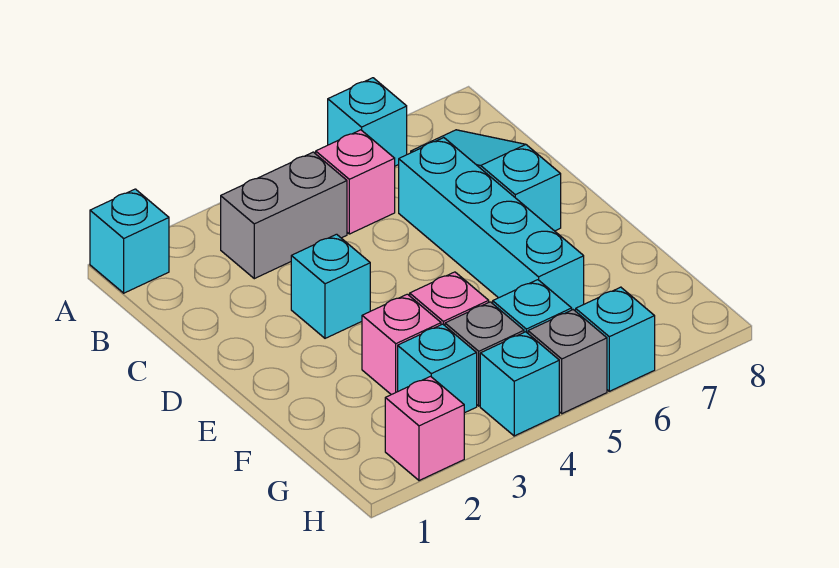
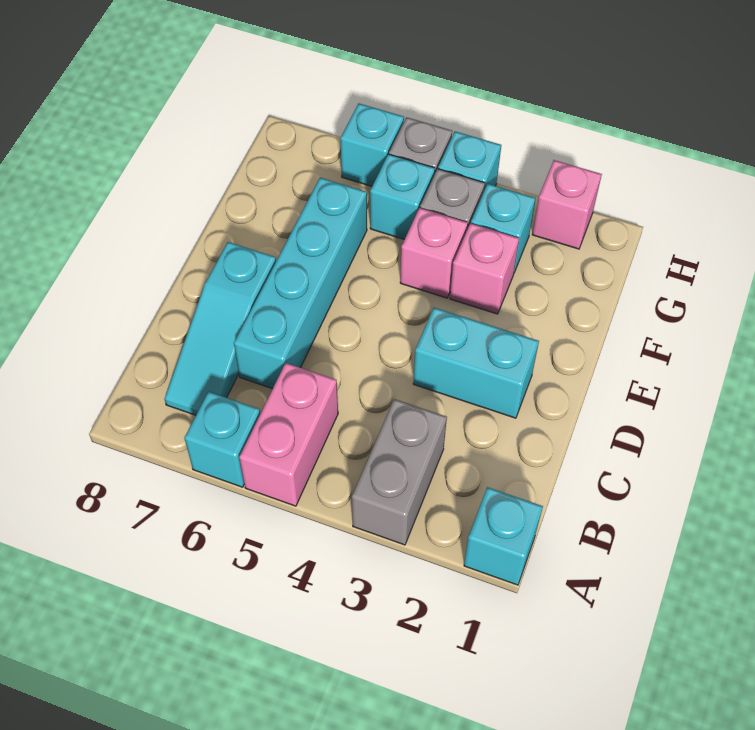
grey brick B3:B4 level 1 -> grey brick A3:B3 level 1
pink brick B5 level 1 -> pink brick A5:B5 level 1
cyan brick D3 level 1 -> cyan brick D2:D3 level 1

